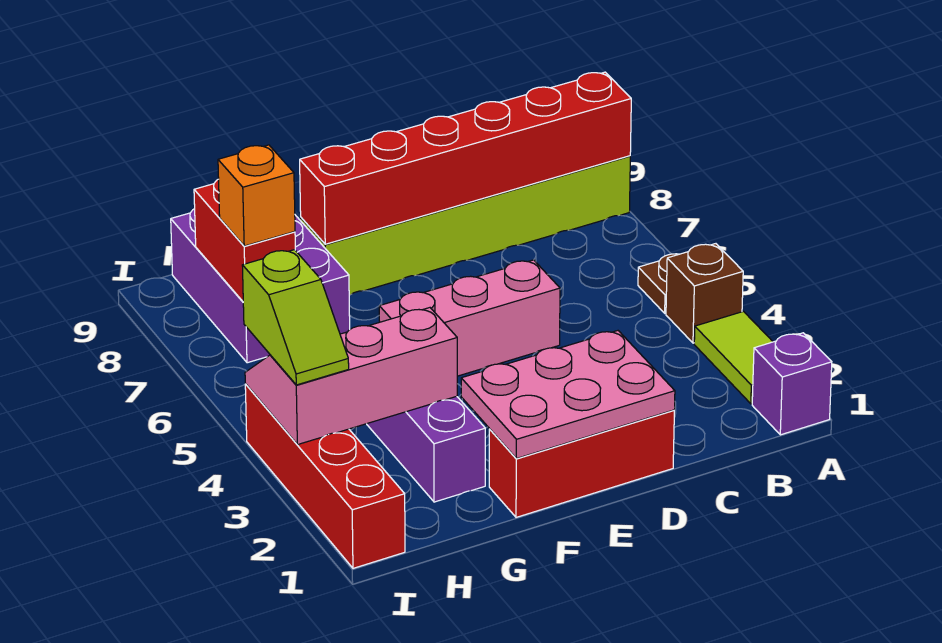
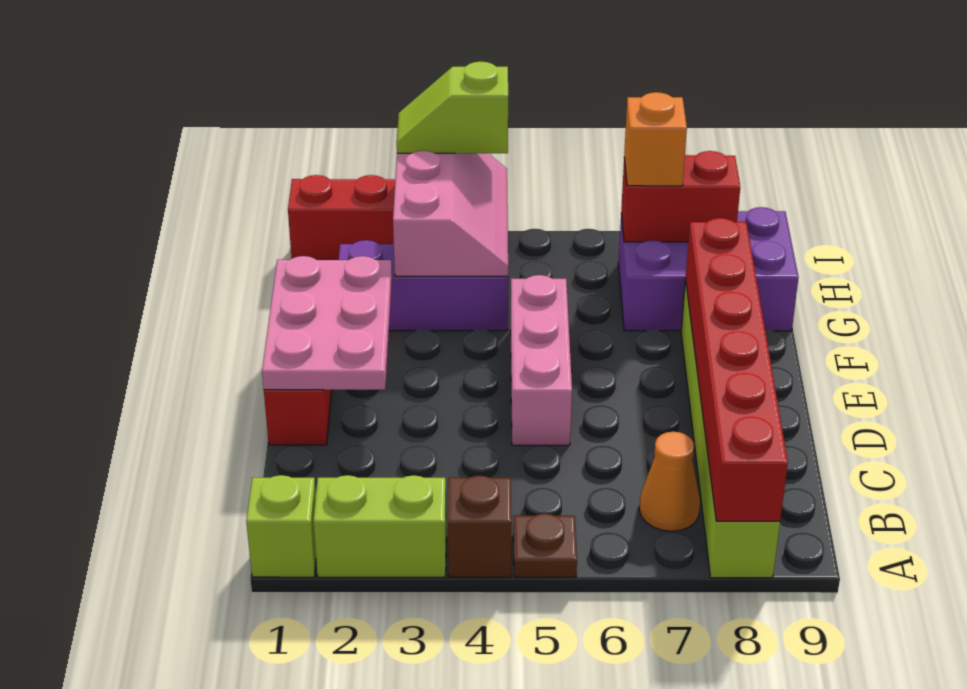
purple brick A1 level 1 -> lime brick A1 level 1
lime tile A2:A3 level 1 -> lime brick A2:A3 level 1
none -> orange cone B7 level 1

